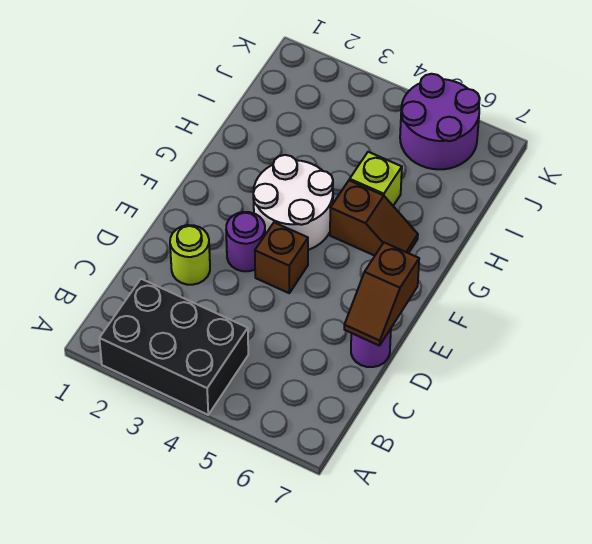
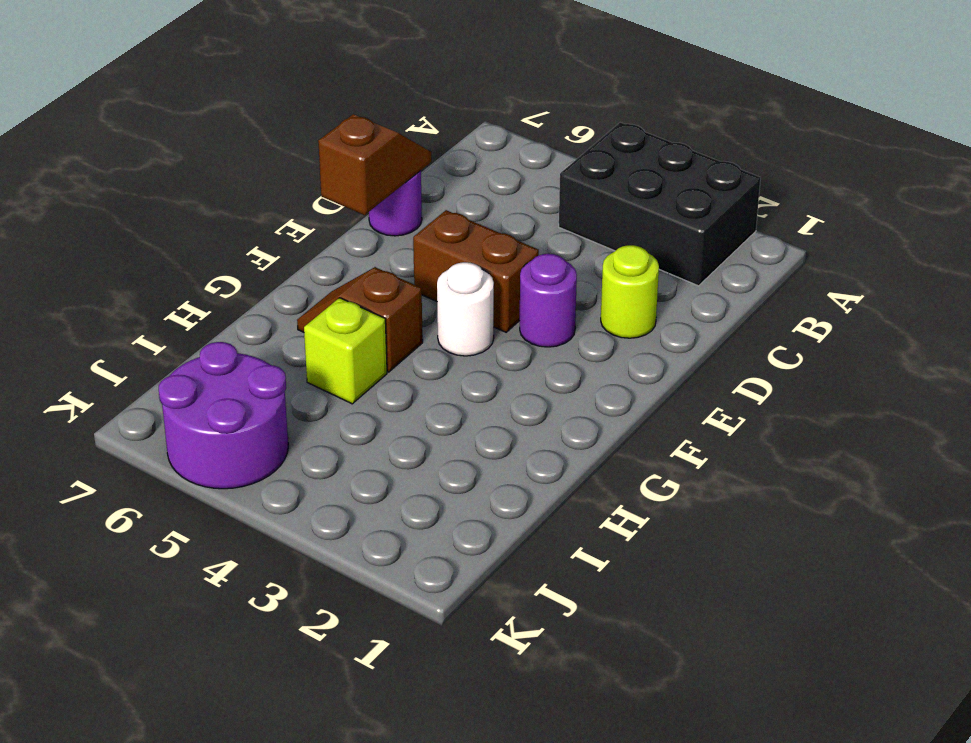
brown brick E4 level 1 -> brown brick E4:E5 level 1
white round brick F3:G4 level 1 -> white round brick F4 level 1

